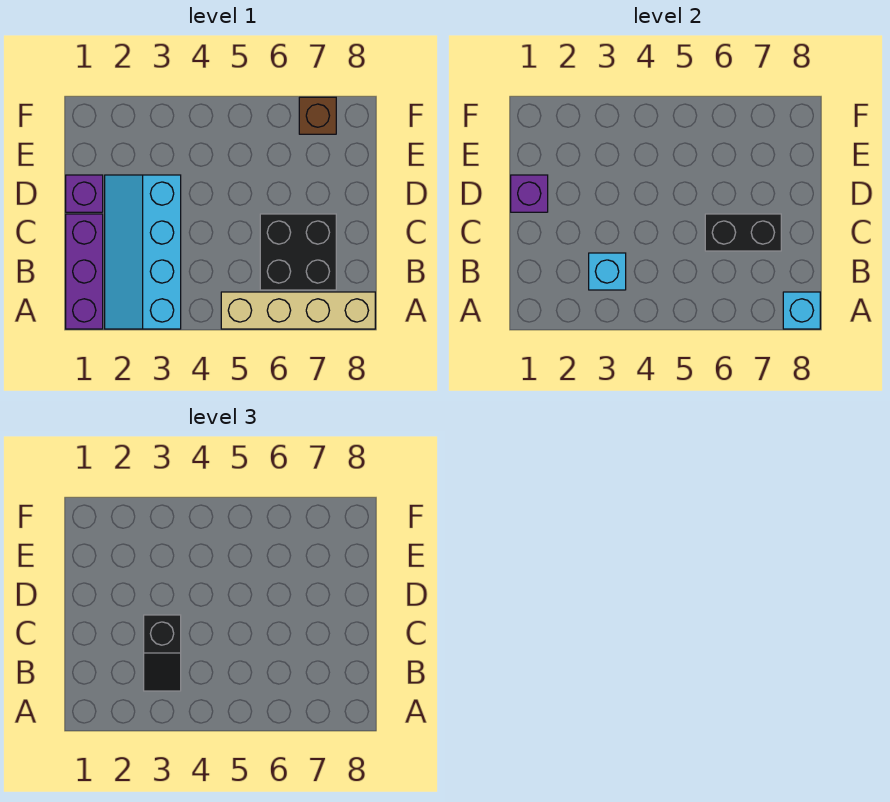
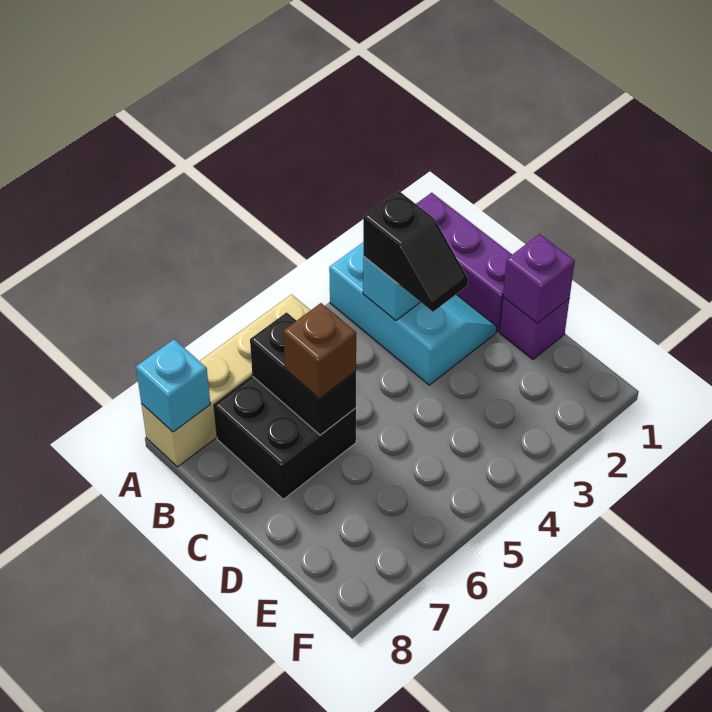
cyan slope A2:D3 level 1 top 3 -> cyan slope A2:C3 level 1 top 3
black slope B3:C3 level 3 top C -> black slope B3:C3 level 3 top B
black brick C6:C7 level 2 -> black brick B6:C6 level 2
brown brick F7 level 1 -> brown brick C6 level 3

